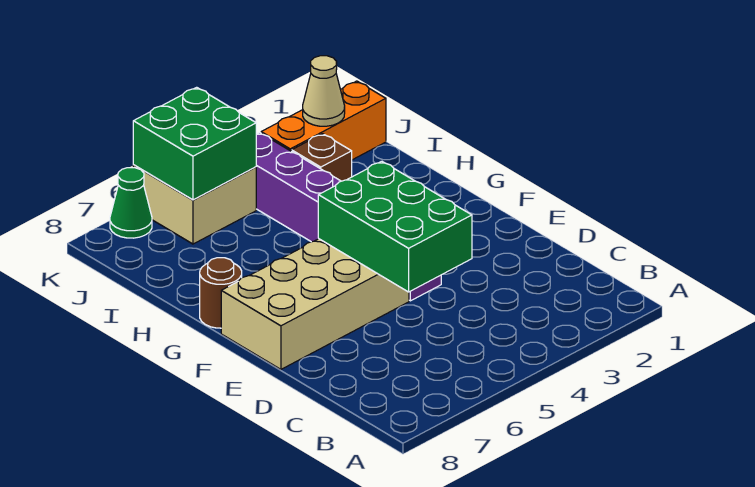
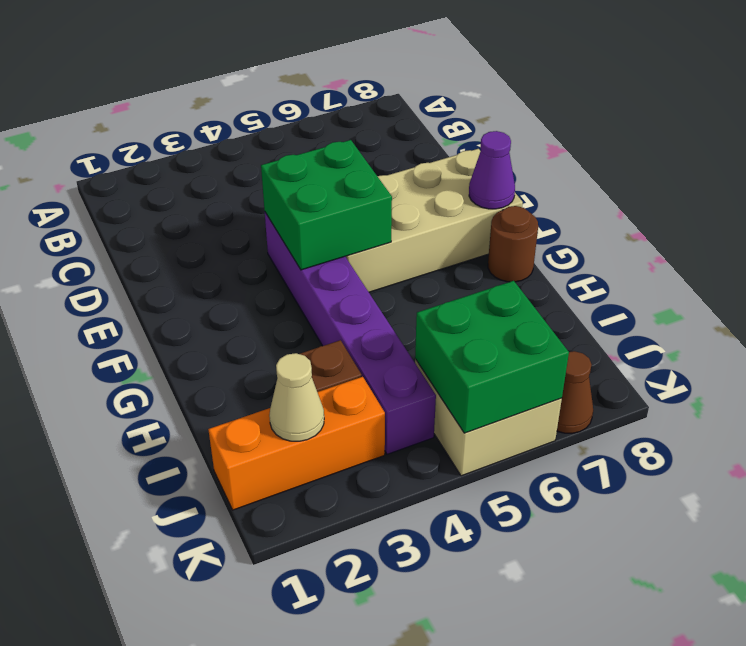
green brick D4:F5 level 2 -> green brick E4:F5 level 2
none -> purple cone F8 level 2
green cone K7 level 1 -> brown cone K7 level 1

